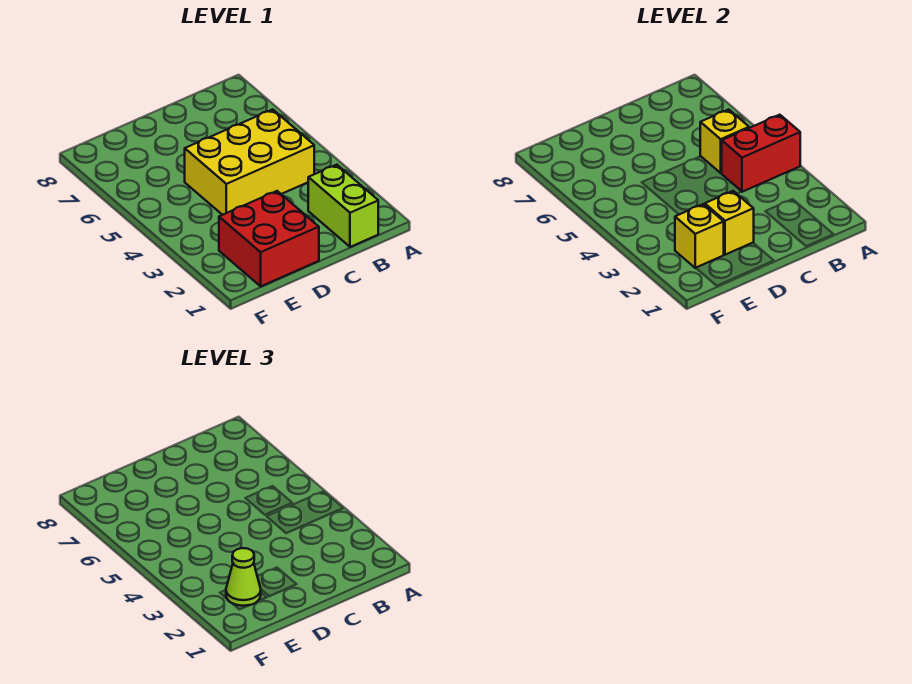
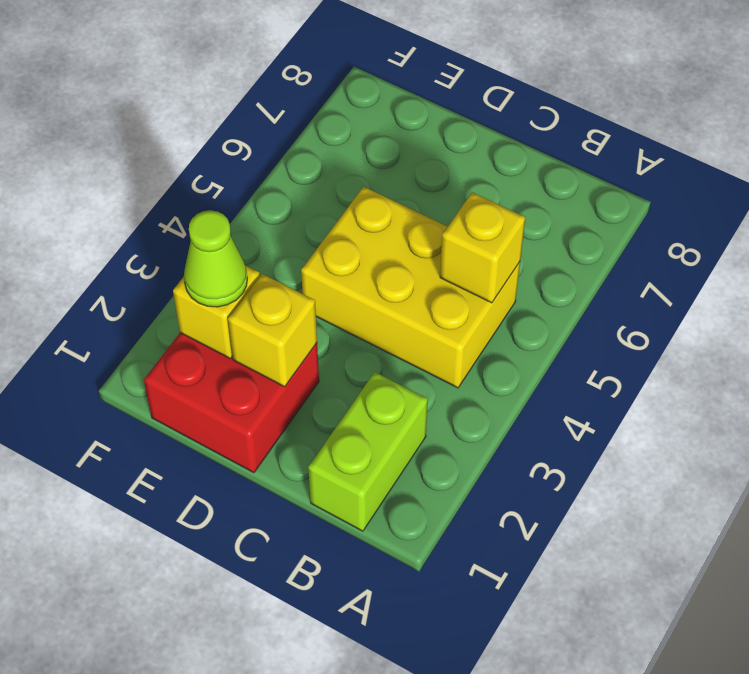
red brick A4:B4 level 2 -> none

